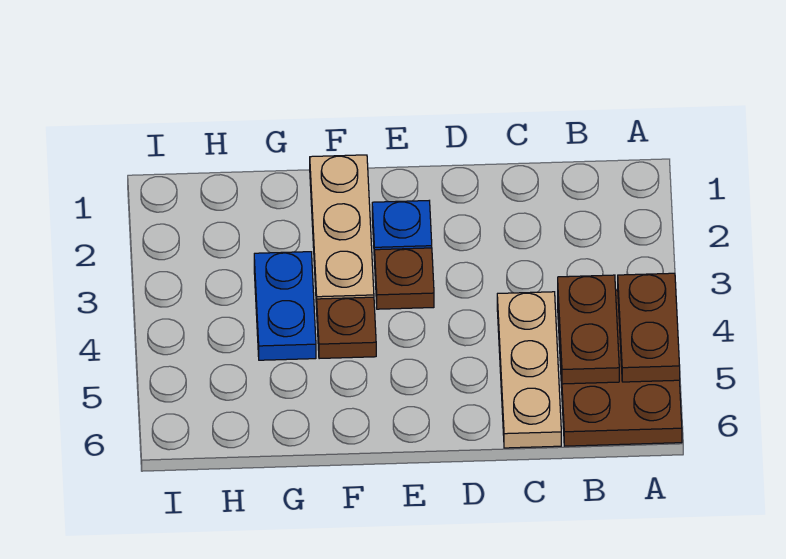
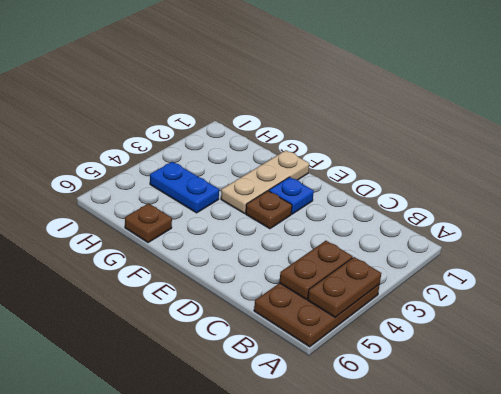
tan plate C4:C6 level 1 -> none
brown plate F4 level 1 -> brown plate G6 level 1
blue plate G3:G4 level 1 -> blue plate G4:H4 level 1

